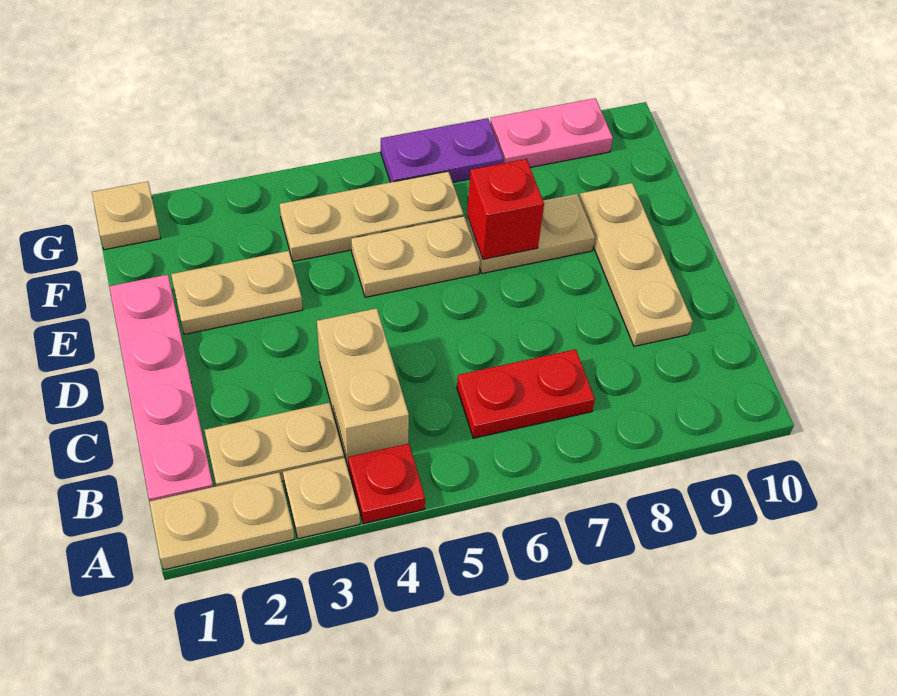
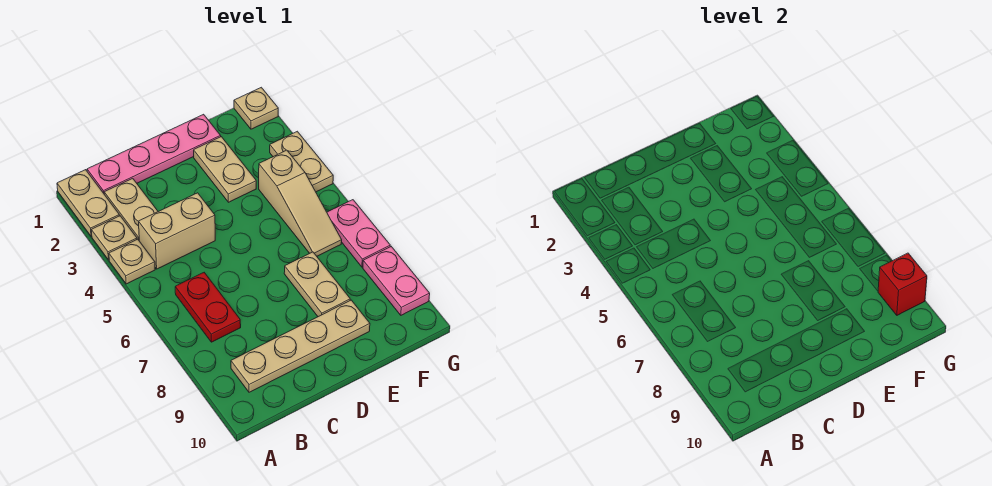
red plate A4 level 1 -> tan plate A4 level 1
tan plate C9:E9 level 1 -> tan plate B9:E9 level 1
tan plate E5:E6 level 1 -> tan plate G3:G4 level 1
red brick E7 level 2 -> red brick G9 level 2
tan plate F4:F6 level 1 -> tan slope F4:F6 level 1 top 4
purple plate G6:G7 level 1 -> pink plate G6:G7 level 1

